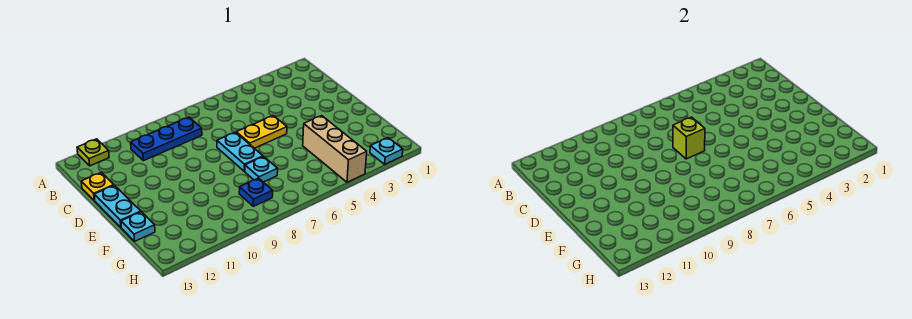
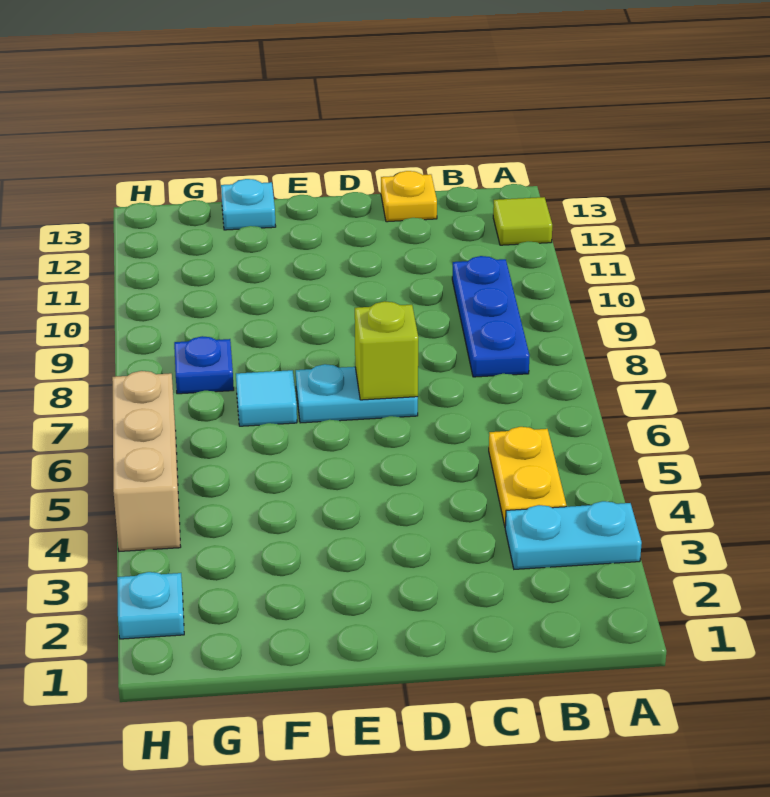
lime plate A12 level 1 -> lime tile A12 level 1
yellow plate D5:D6 level 1 -> yellow plate B4:B5 level 1
cyan plate D13:E13 level 1 -> cyan plate A3:B3 level 1
tan brick F4:H4 level 1 -> tan brick H4:H6 level 1
cyan plate F7 level 1 -> cyan tile F7 level 1

